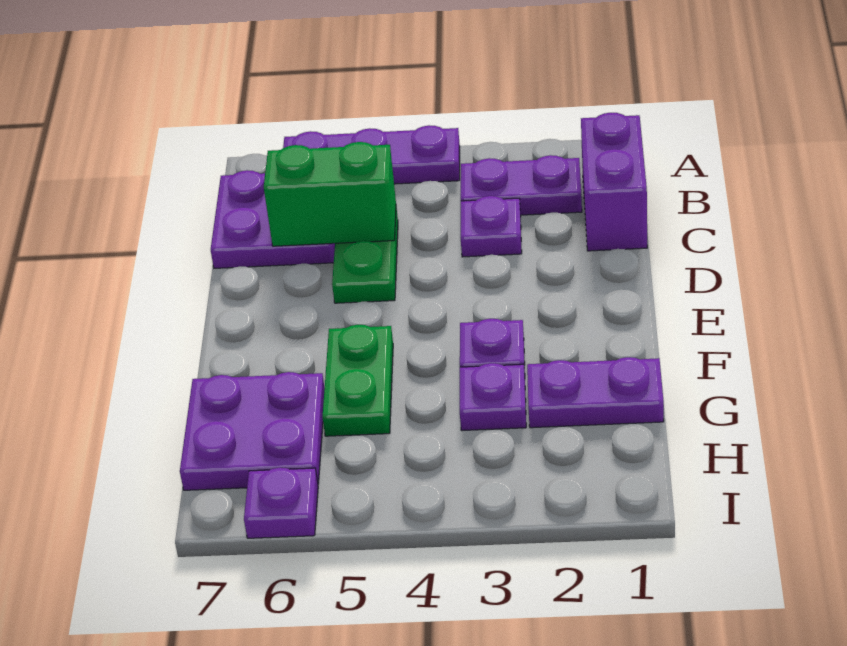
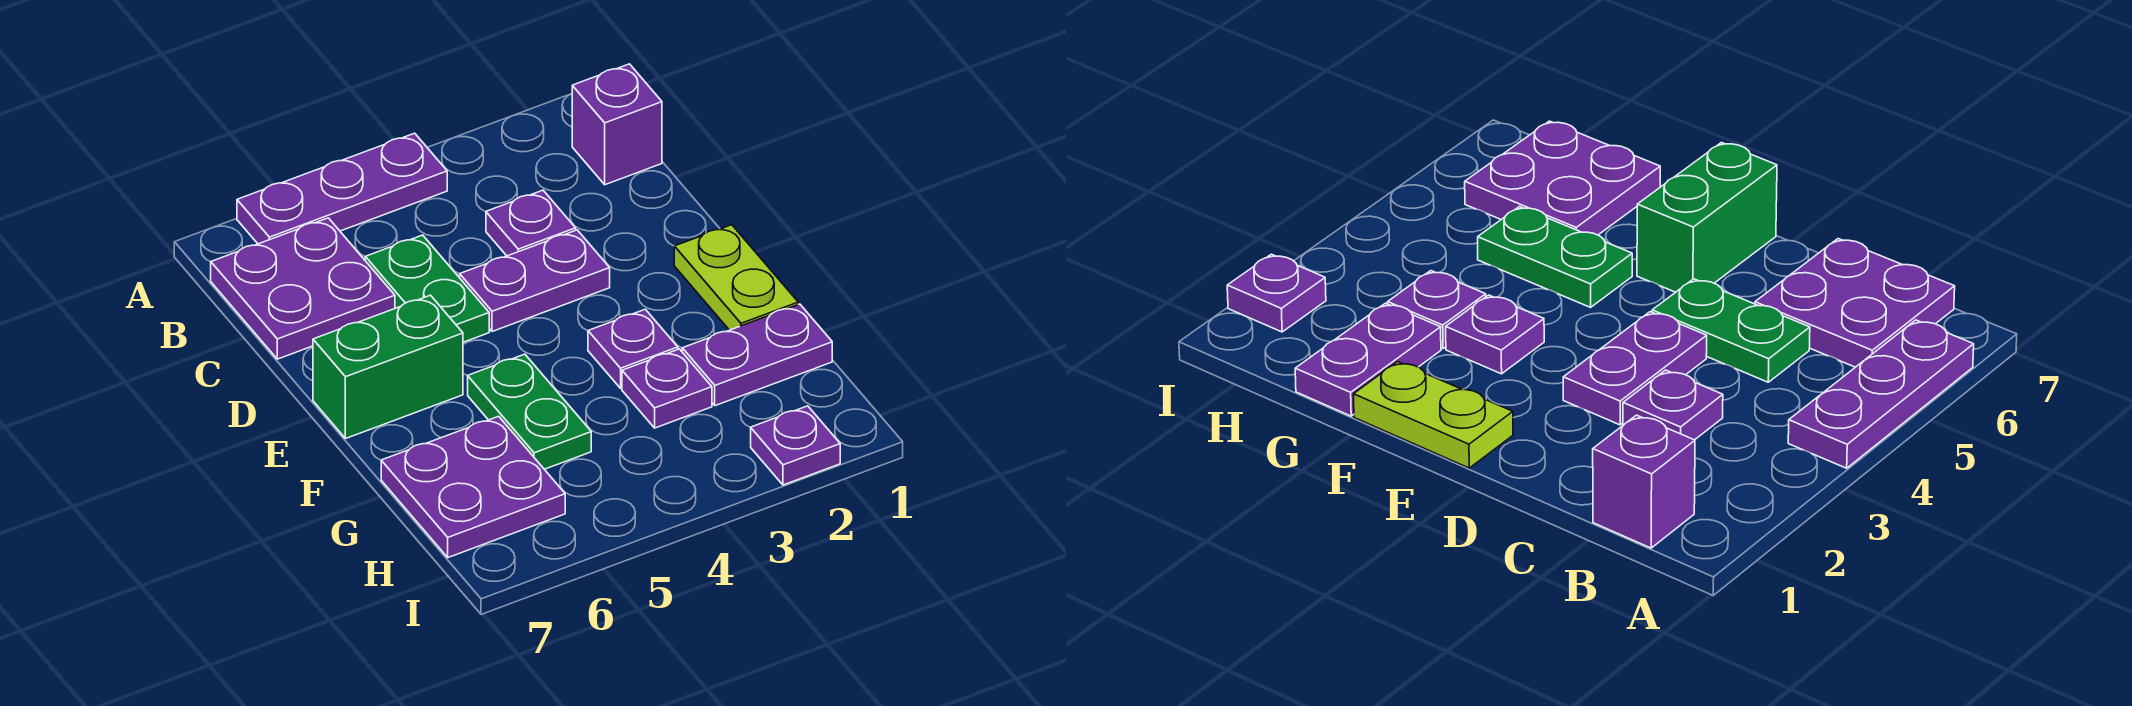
purple brick B1:C1 level 1 -> purple brick B1 level 1
purple plate B2:B3 level 1 -> purple plate D3:D4 level 1
green brick C5:C6 level 2 -> green brick E6:E7 level 1
none -> lime plate E1:F1 level 1
purple plate I6 level 1 -> purple plate I2 level 1

